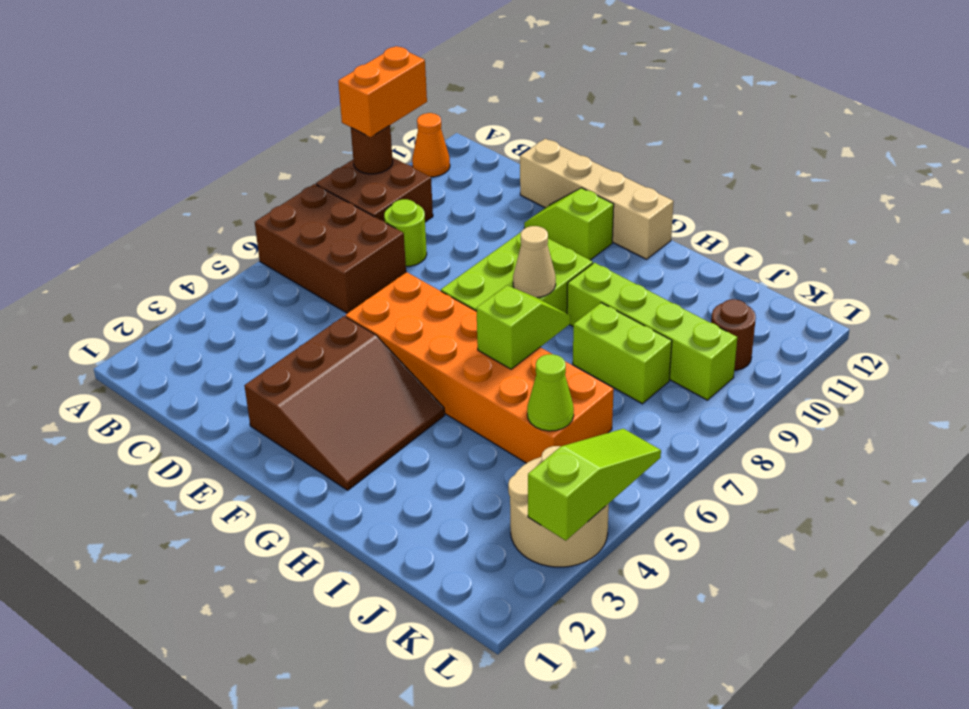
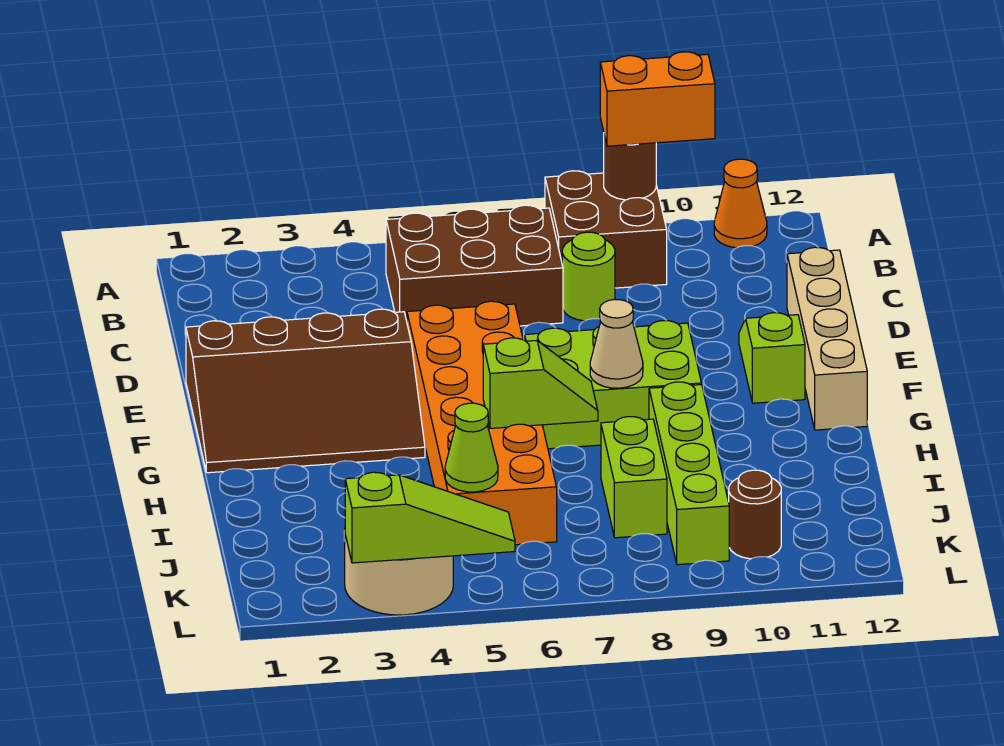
brown brick A6:C7 level 1 -> brown brick B5:C7 level 1
brown slope E2:G4 level 1 top E -> brown slope E1:G4 level 1 top E

